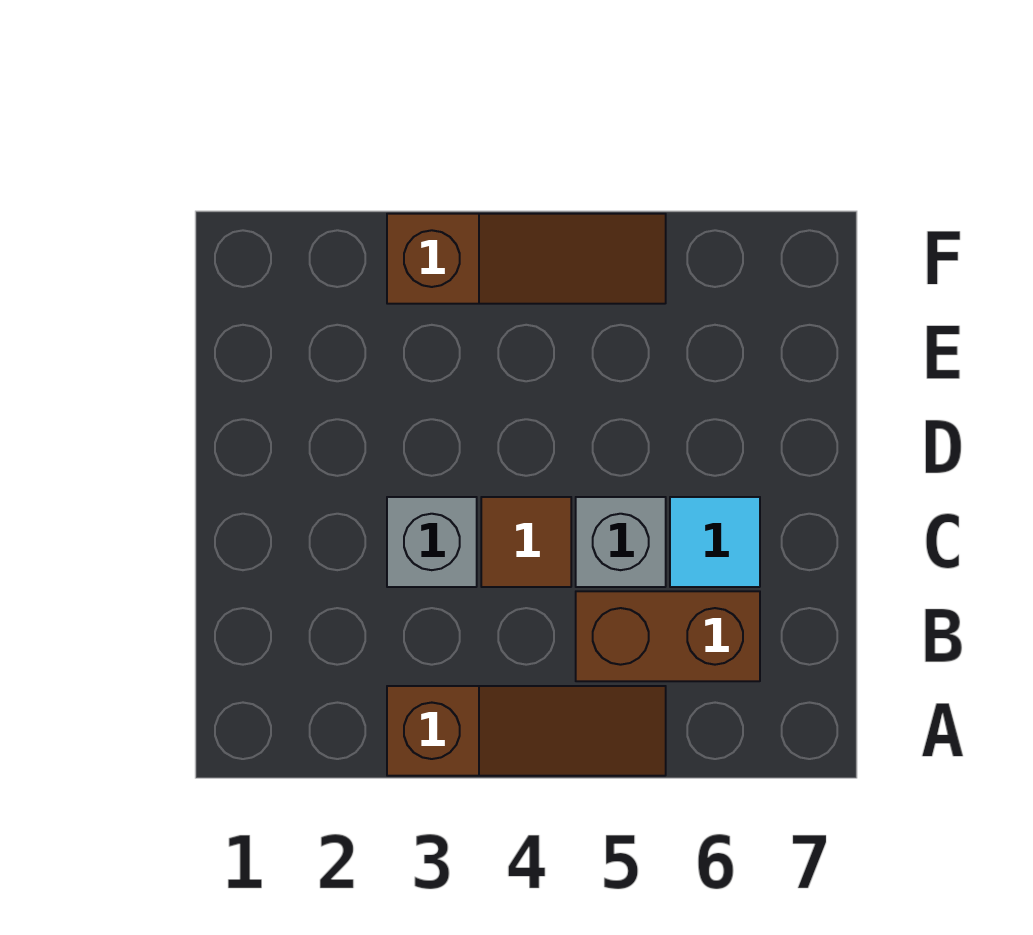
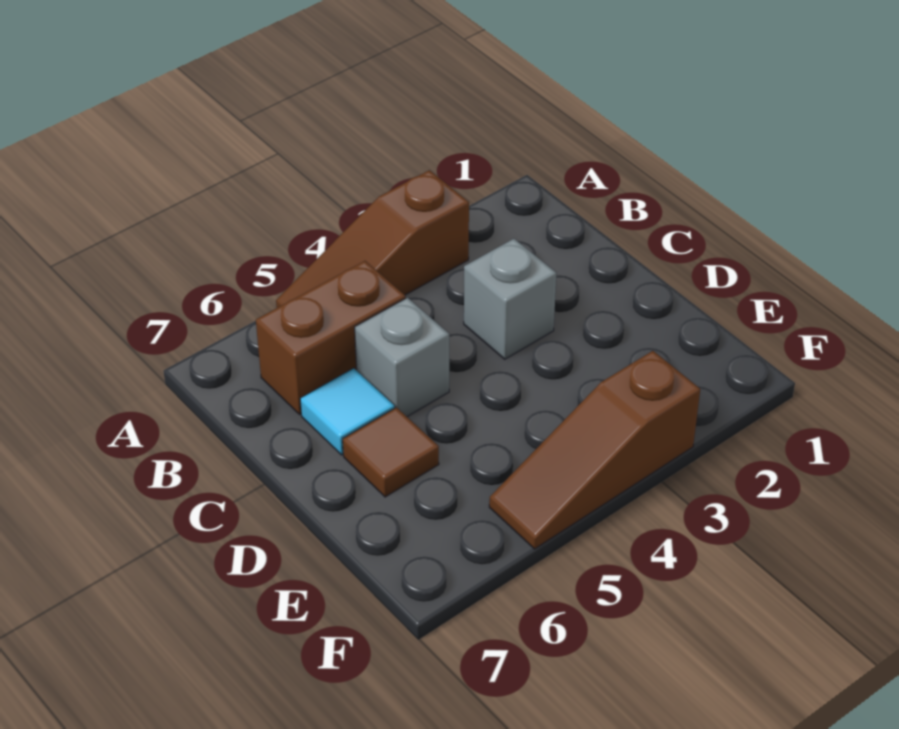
brown tile C4 level 1 -> brown tile D6 level 1

